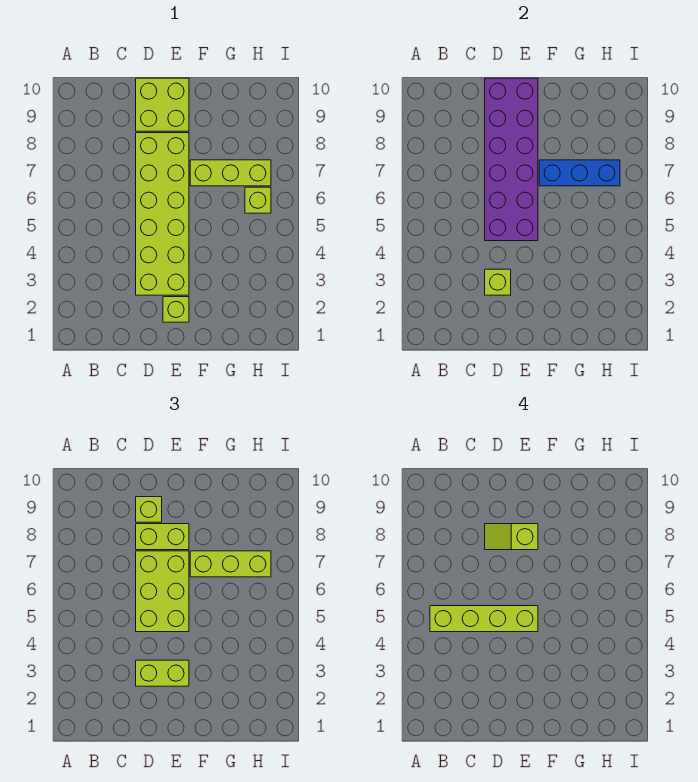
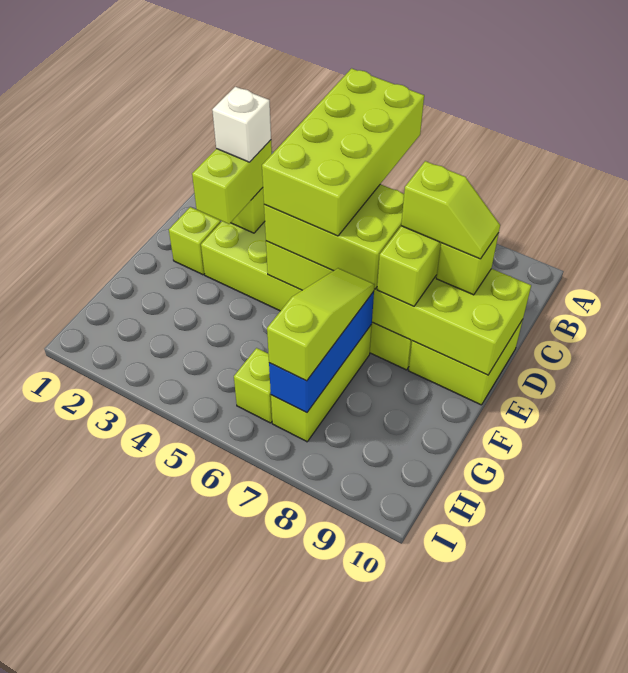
lime brick B5:E5 level 4 -> lime brick B5:E6 level 4
none -> white brick D3 level 4
purple brick D5:E10 level 2 -> lime brick D5:E10 level 2
lime slope D8:E8 level 4 top E -> lime slope D8:D9 level 4 top 8
lime brick F7:H7 level 3 -> lime slope F7:H7 level 3 top H

